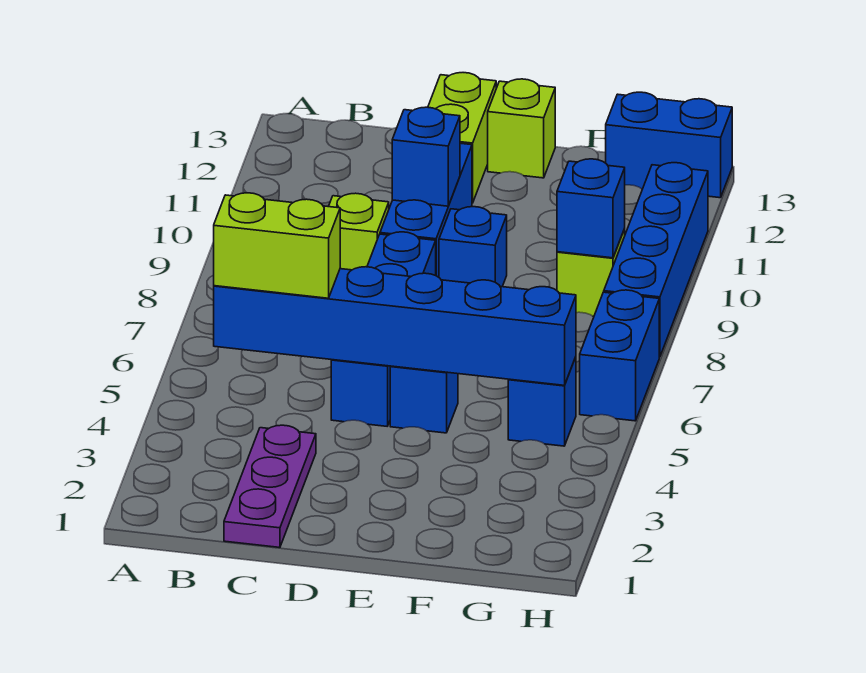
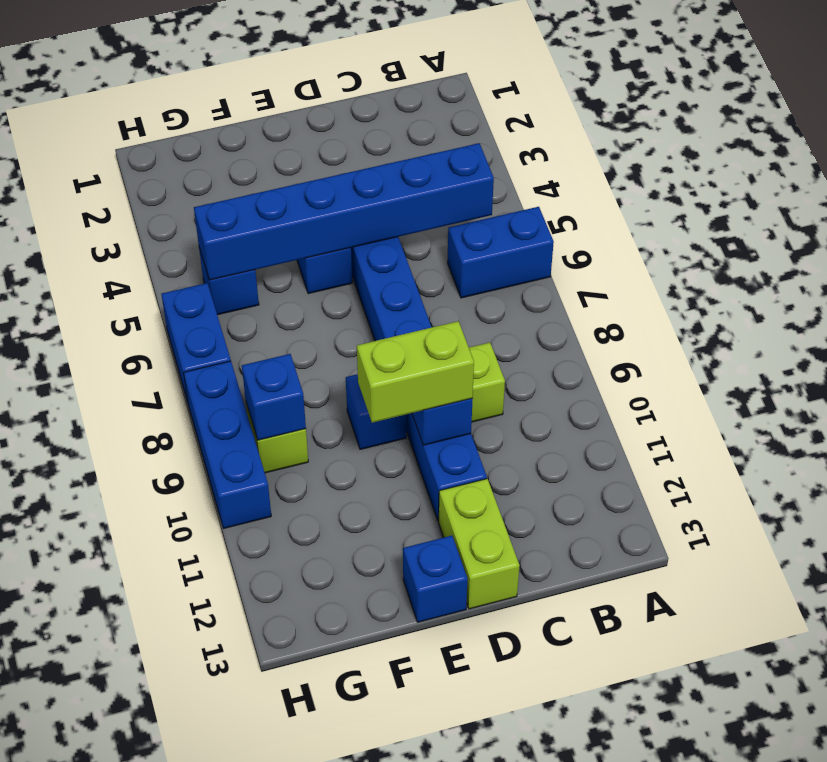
lime brick B5:C5 level 3 -> lime brick D10:E10 level 3
purple plate C1:C3 level 1 -> none
lime brick E13 level 1 -> blue brick E13 level 1
blue brick G13:H13 level 1 -> blue brick A6:B6 level 1
blue brick H8:H11 level 1 -> blue brick H8:H10 level 1

